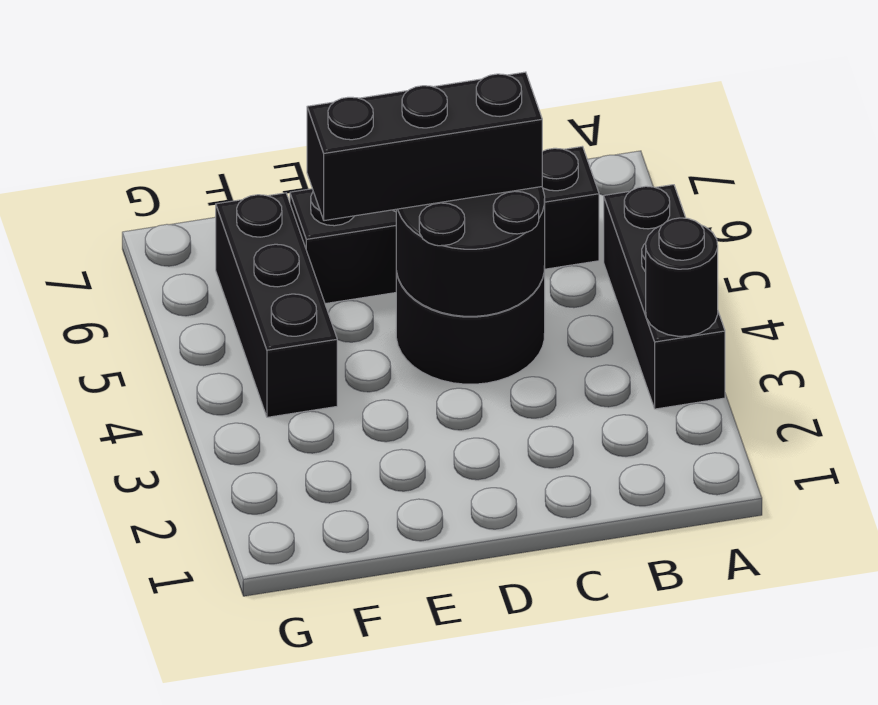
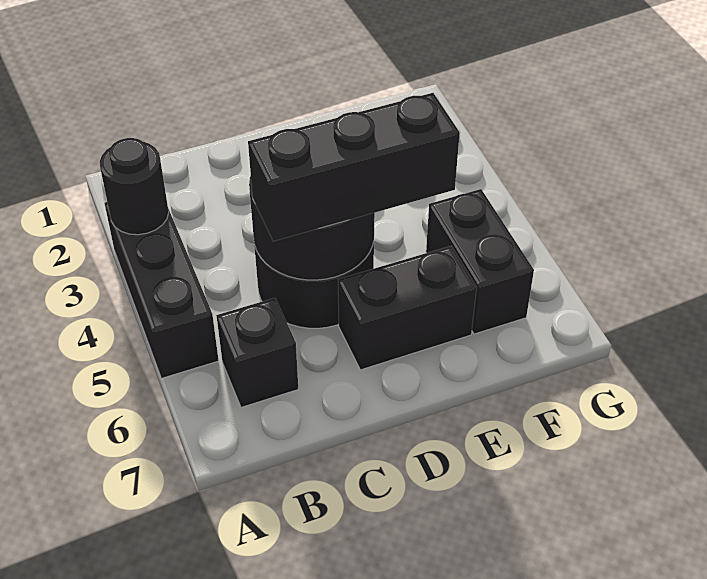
black brick F4:F6 level 1 -> black brick F5:F6 level 1

